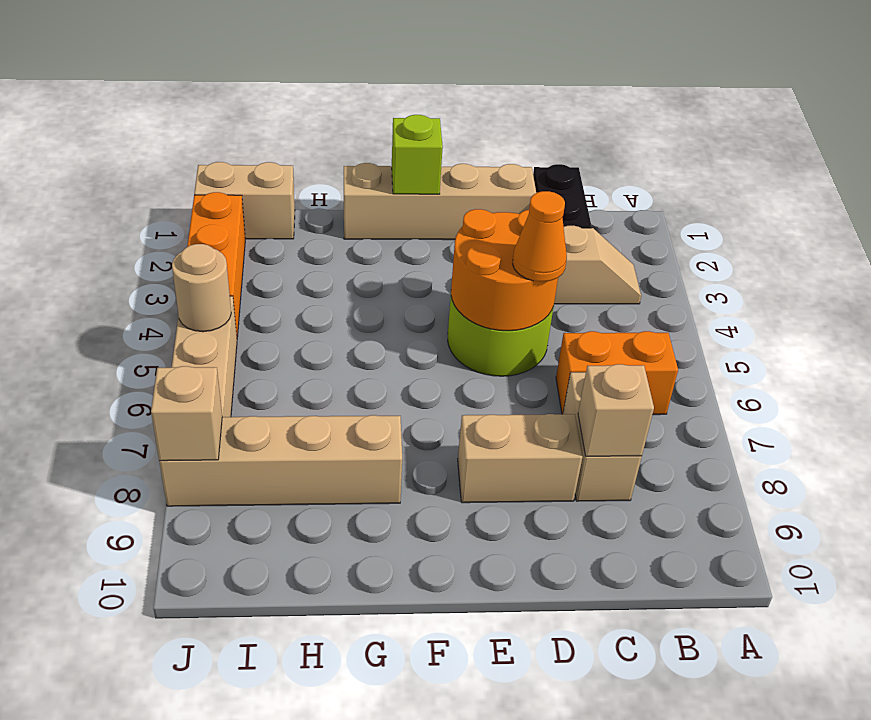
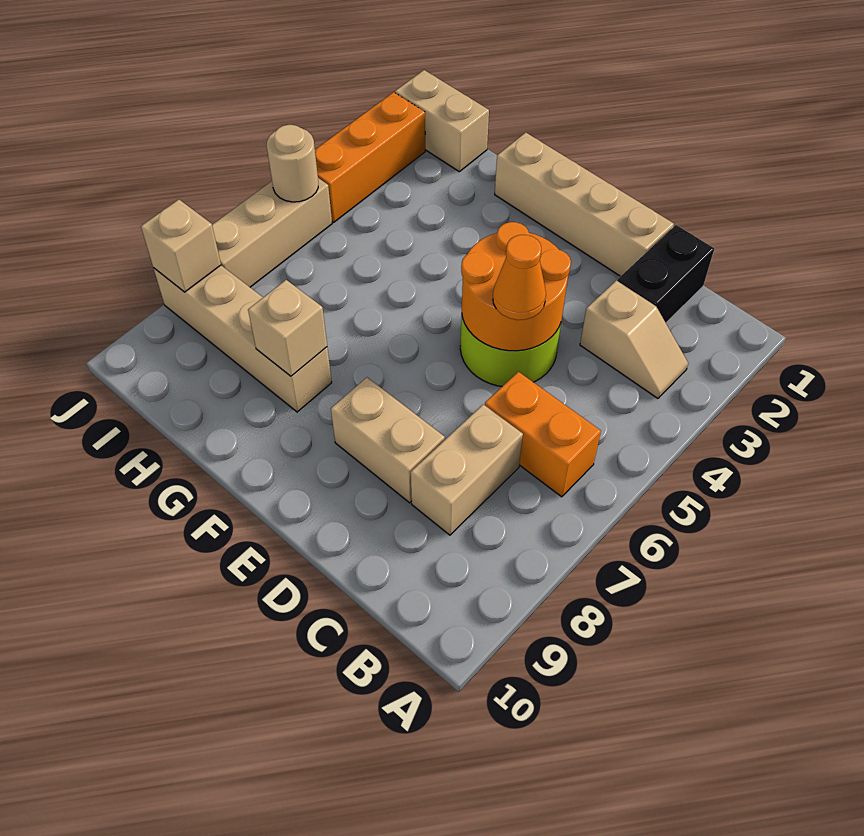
tan brick C8 level 2 -> tan brick G8 level 2
lime brick F1 level 2 -> none

